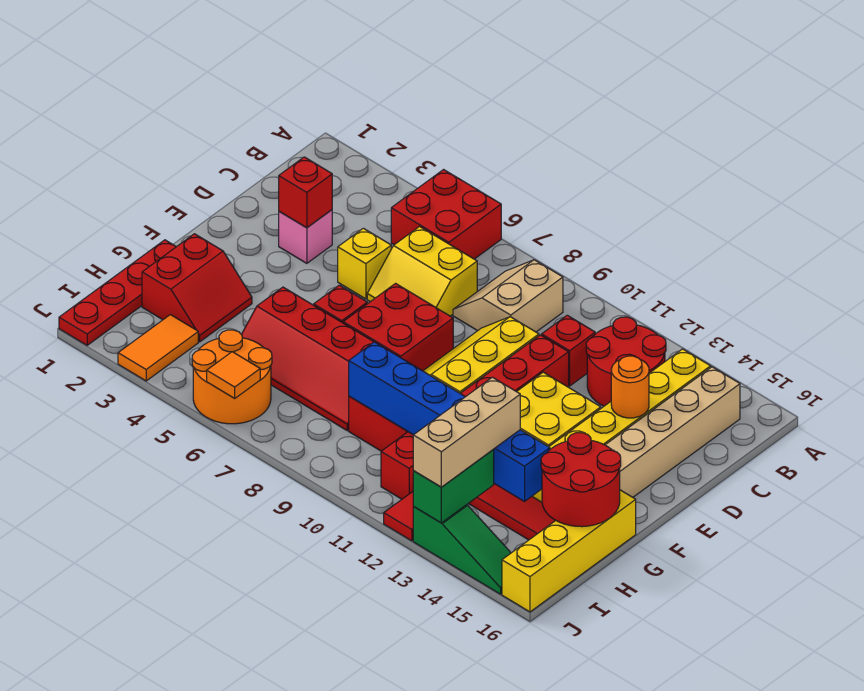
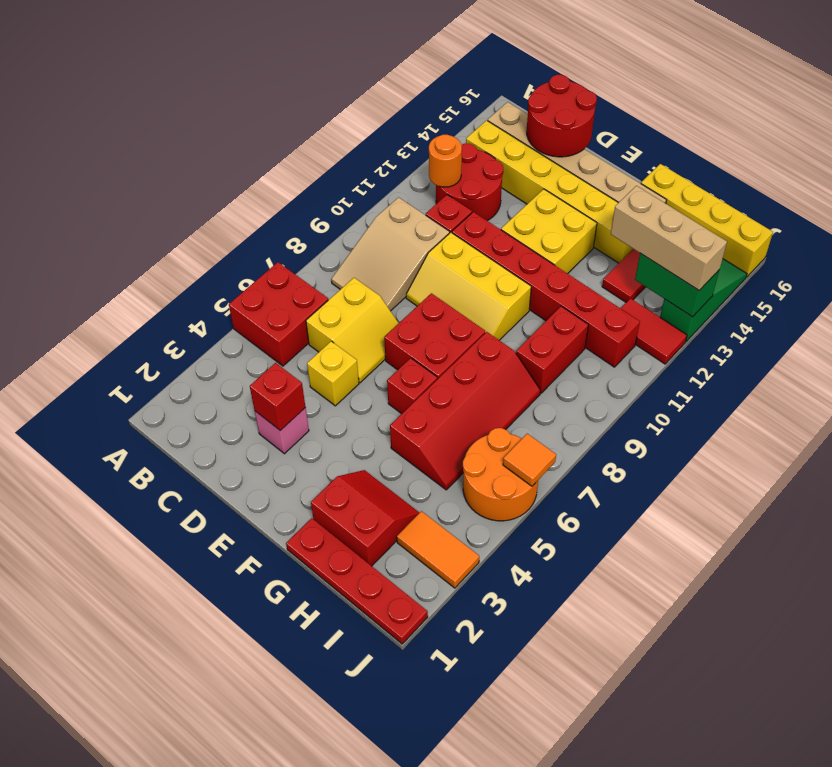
tan slope B8:C9 level 1 top 9 -> tan slope B8:C10 level 1 top 10
orange round brick D14 level 2 -> orange round brick B12 level 2
red round brick G15:H16 level 2 -> red round brick C15:D16 level 2
blue brick H9:H14 level 2 -> none

